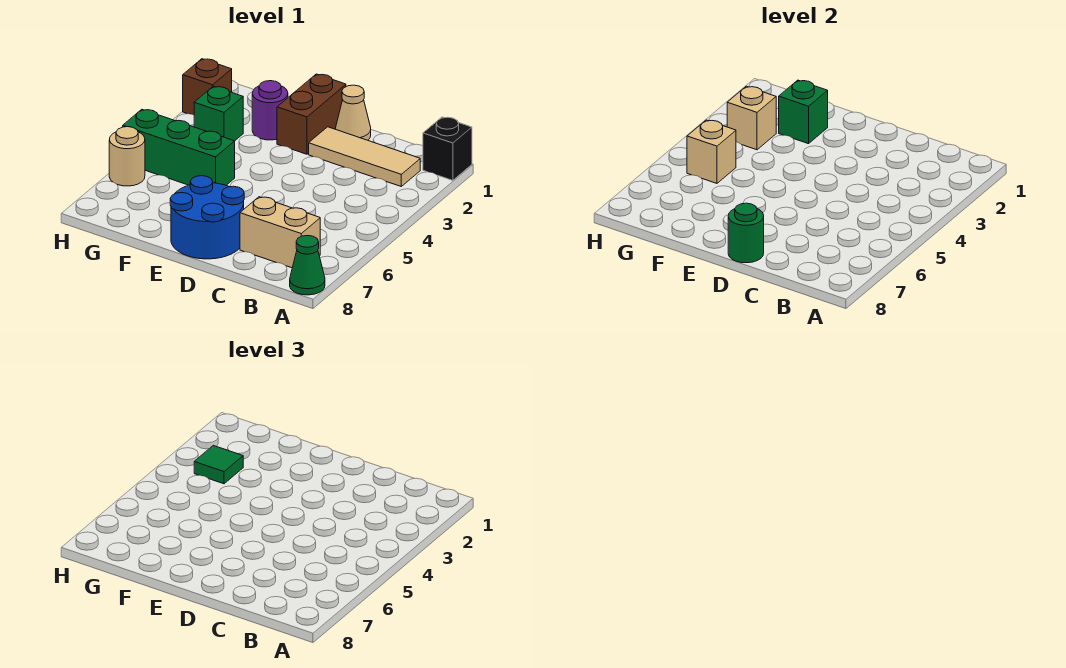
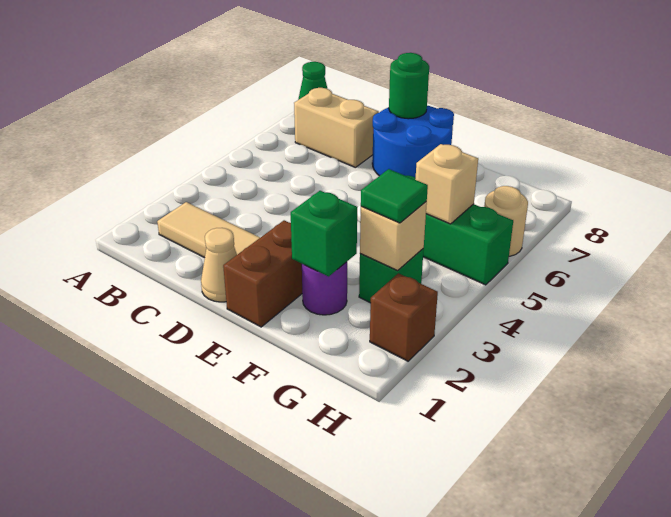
black brick A1 level 1 -> none

